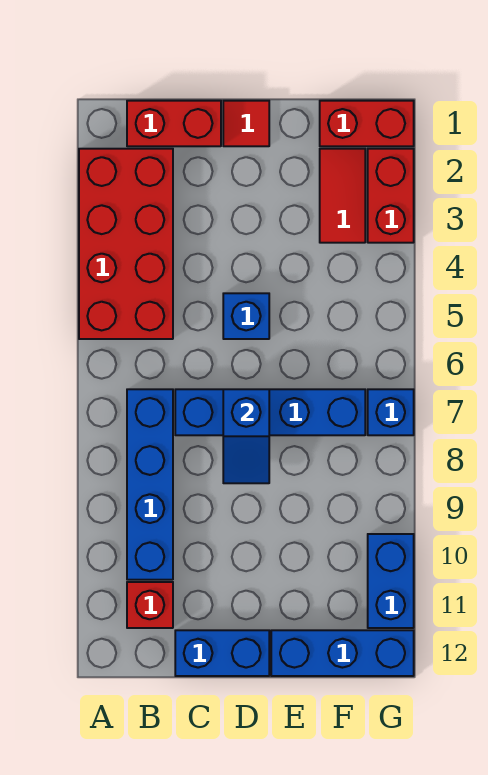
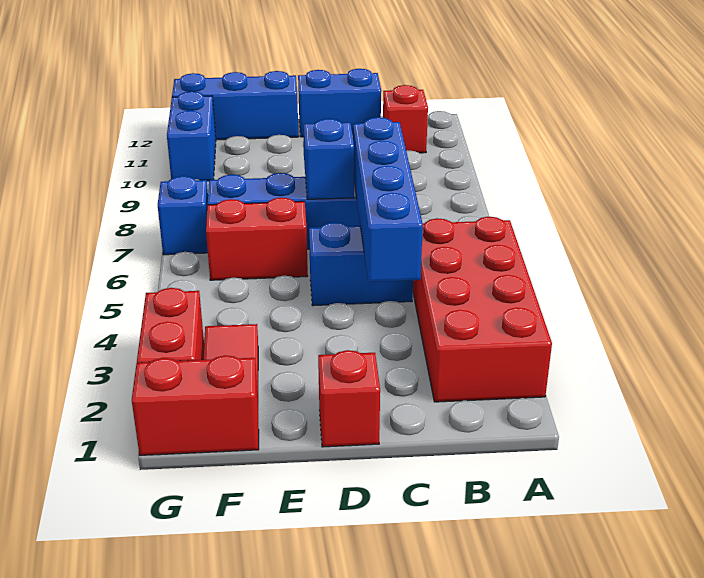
red brick B1:C1 level 1 -> red brick E6:F6 level 1
blue brick B7:B10 level 1 -> blue brick C4:C7 level 2
red tile D1 level 1 -> red brick D1 level 1
blue brick D5 level 1 -> blue brick C5:D5 level 1

